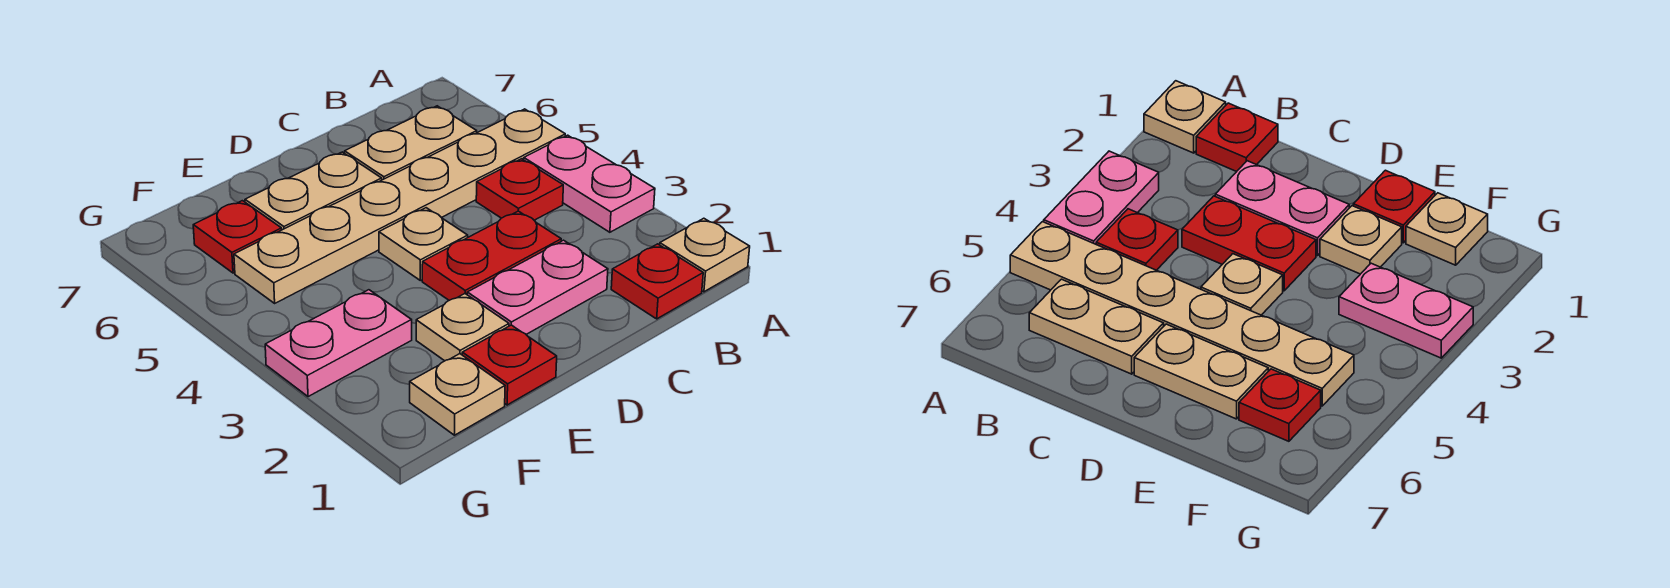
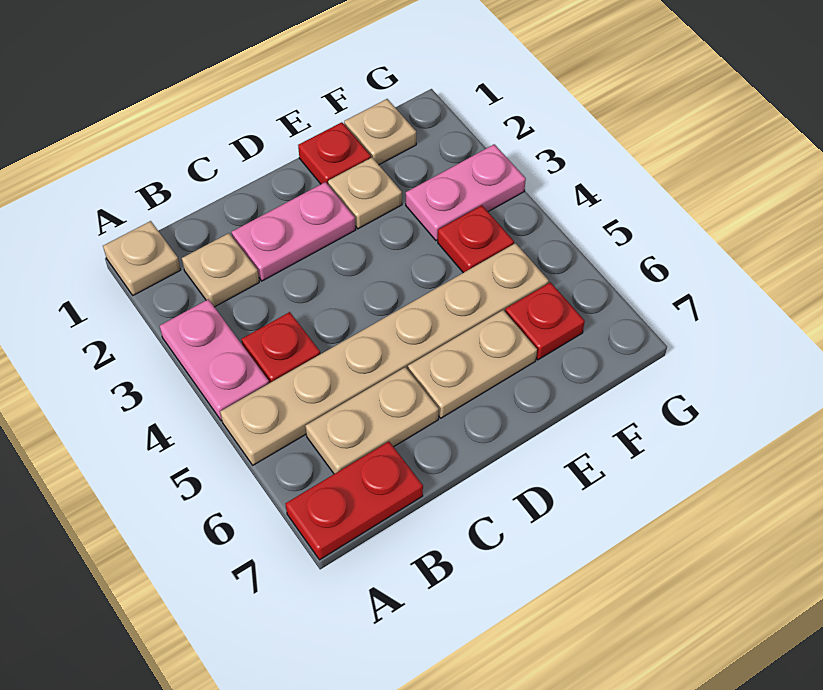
red plate B1 level 1 -> red plate F4 level 1
red plate C3:D3 level 1 -> red plate A7:B7 level 1
tan plate D4 level 1 -> tan plate B2 level 1

